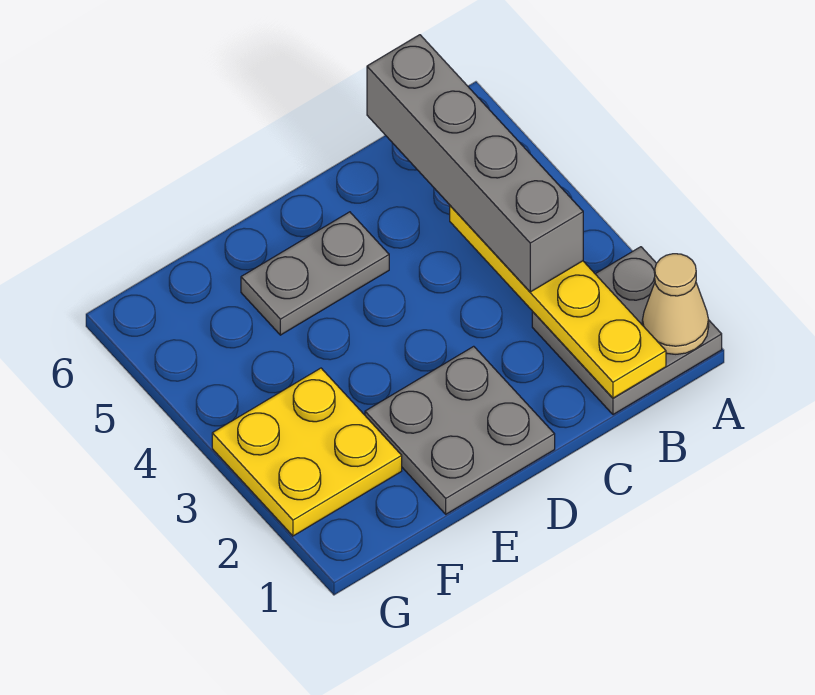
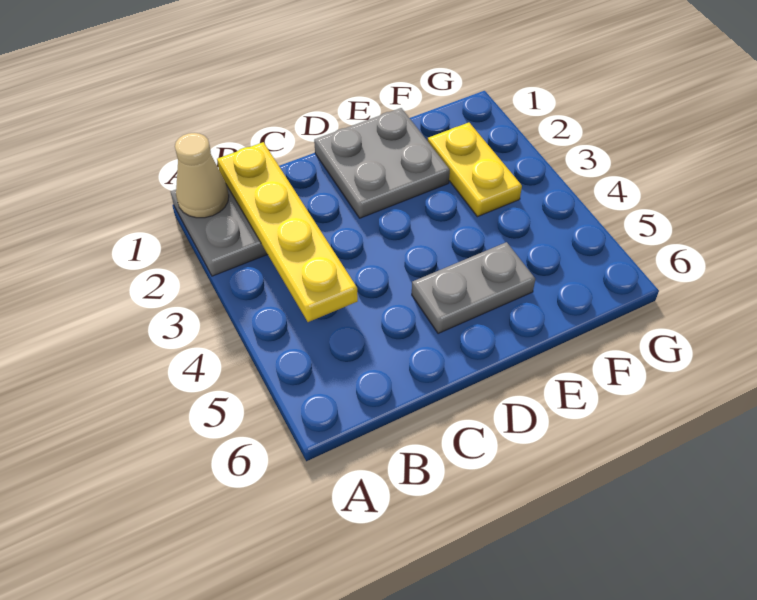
grey brick B3:B6 level 3 -> none
yellow plate F2:G3 level 1 -> yellow plate F2:F3 level 1

